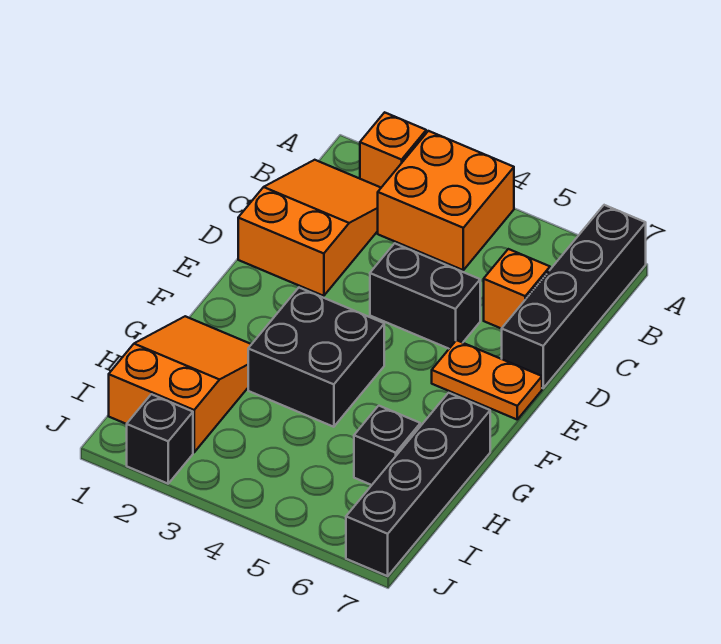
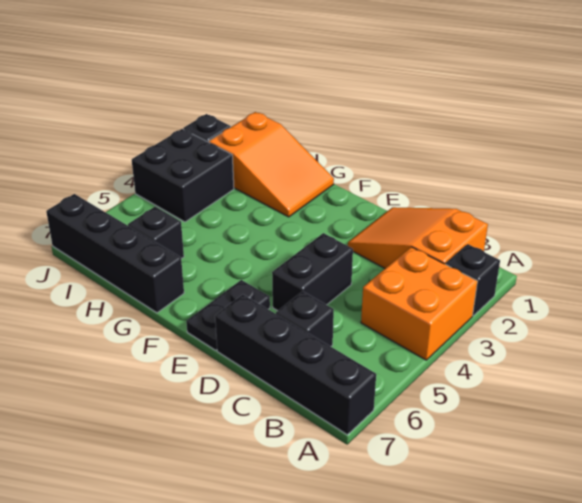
orange brick A2 level 1 -> black brick A2 level 1
orange slope B1:D2 level 1 top D -> orange slope B1:D2 level 1 top B
orange brick C6 level 1 -> black brick C6 level 1
orange plate E6:E7 level 1 -> black plate E6:E7 level 1
black brick F3:G4 level 1 -> black brick I3:J4 level 1

